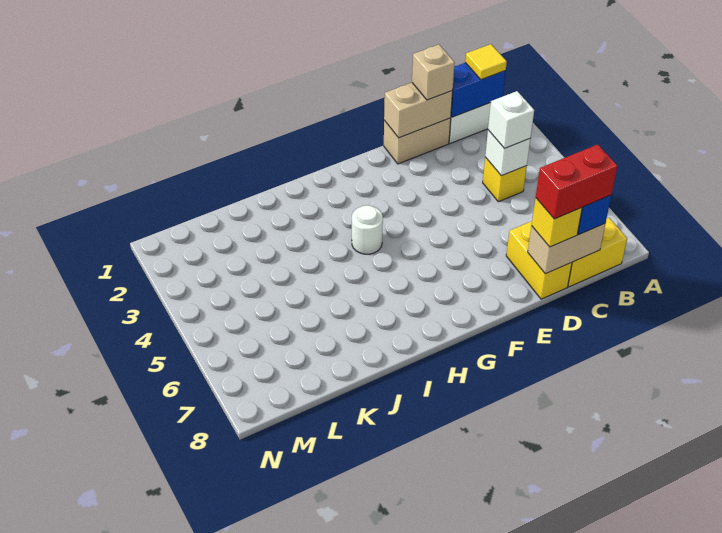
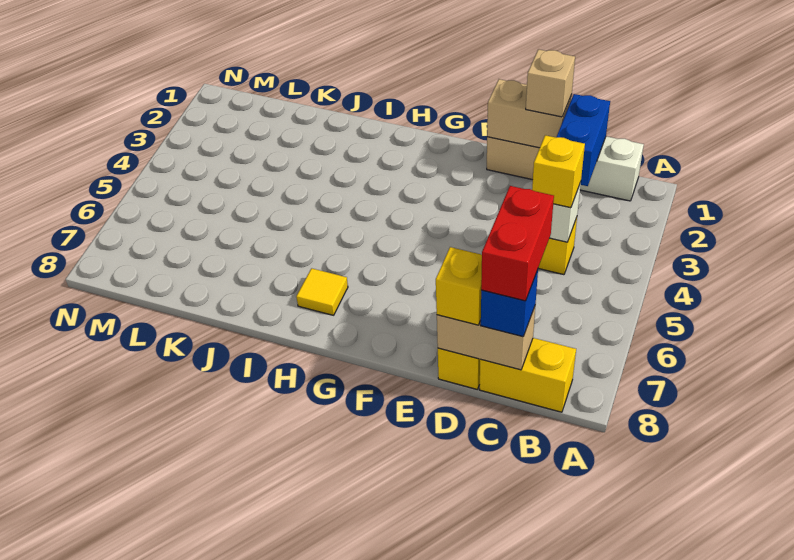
blue brick B1:C1 level 2 -> blue brick C1:C2 level 2
yellow tile B1 level 3 -> yellow tile H7 level 1
white brick C4 level 3 -> yellow brick C4 level 3
red brick C8:D8 level 4 -> red brick C7:C8 level 4
white round brick H4 level 1 -> none

